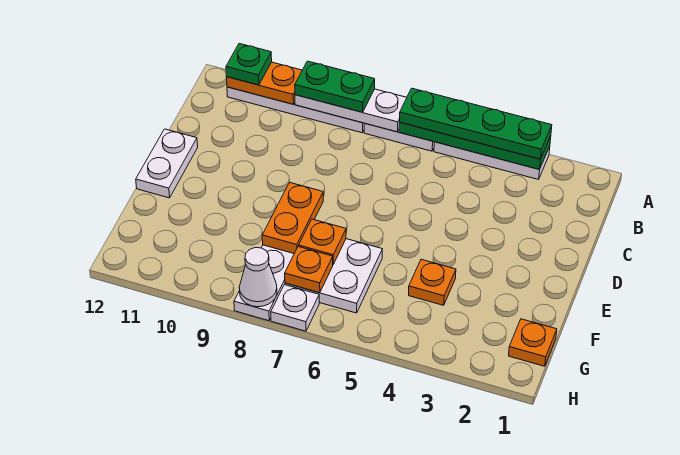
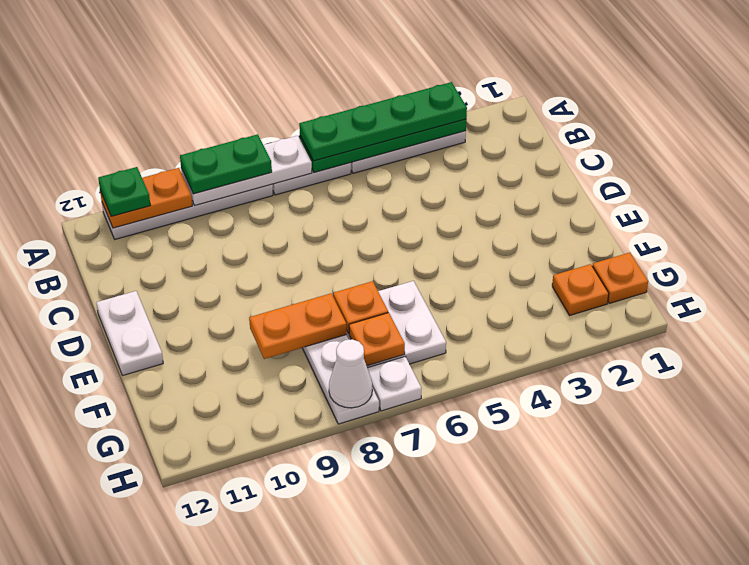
orange plate E8:F8 level 2 -> orange plate F8:F9 level 2
orange plate F4 level 1 -> orange plate G2 level 1

